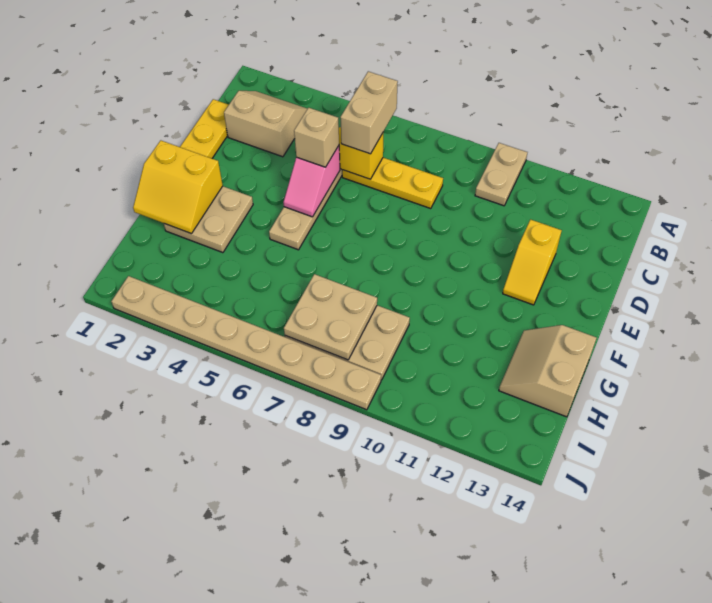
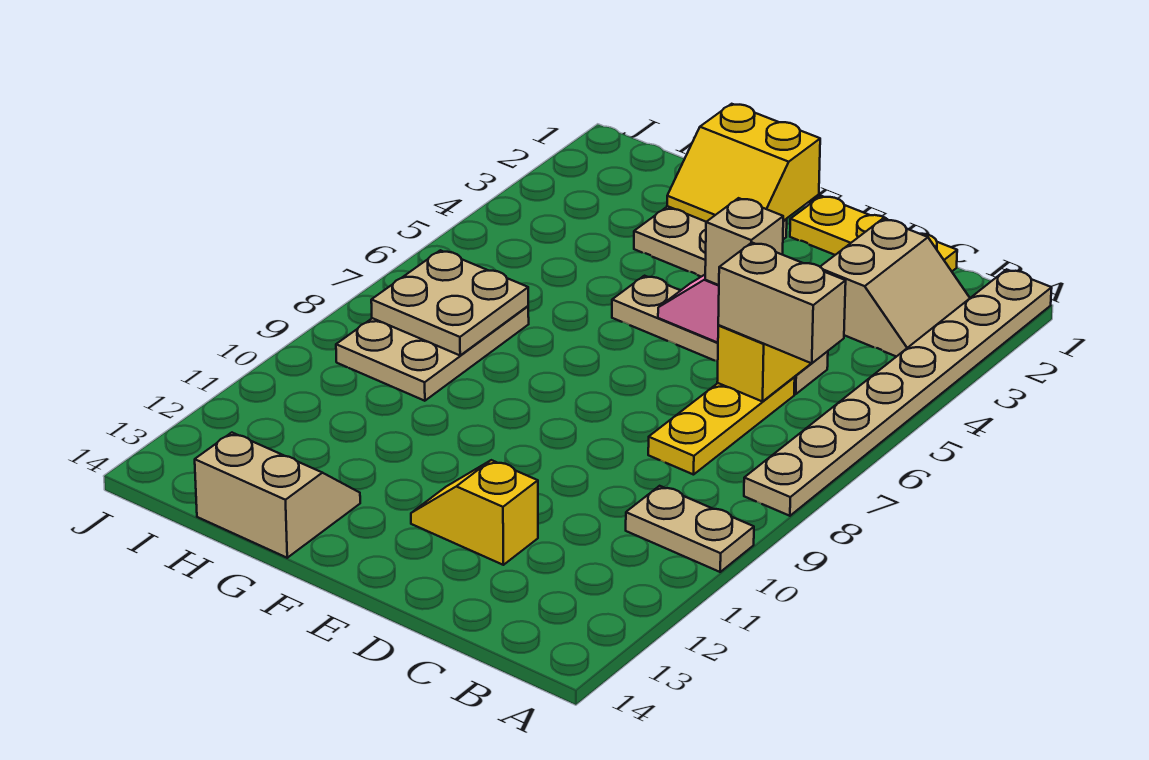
yellow slope F1:G2 level 2 top F -> yellow slope F1:G2 level 2 top 1
tan plate J2:J9 level 1 -> tan plate A1:A8 level 1

